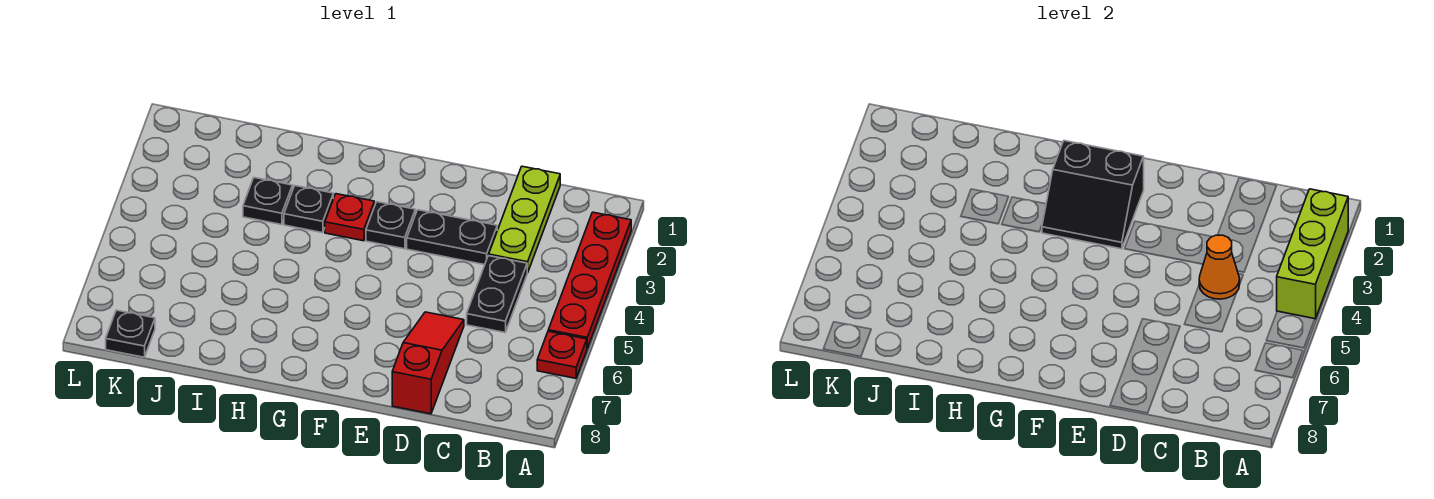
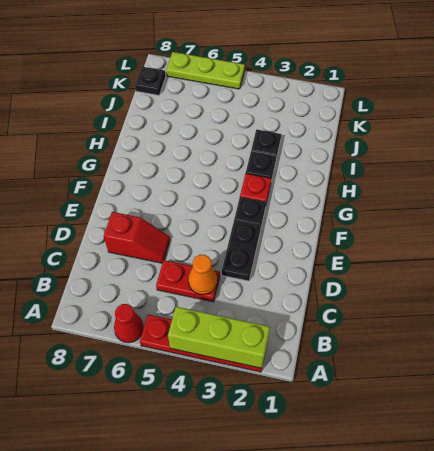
red plate A6 level 1 -> red cone A6 level 1
lime plate C1:C3 level 1 -> lime plate L5:L7 level 1
black plate C4:C5 level 1 -> red plate C4:C5 level 1
red slope D6:D8 level 1 top 8 -> red slope D6:D7 level 1 top 7
black slope F2:G3 level 2 top 2 -> none

